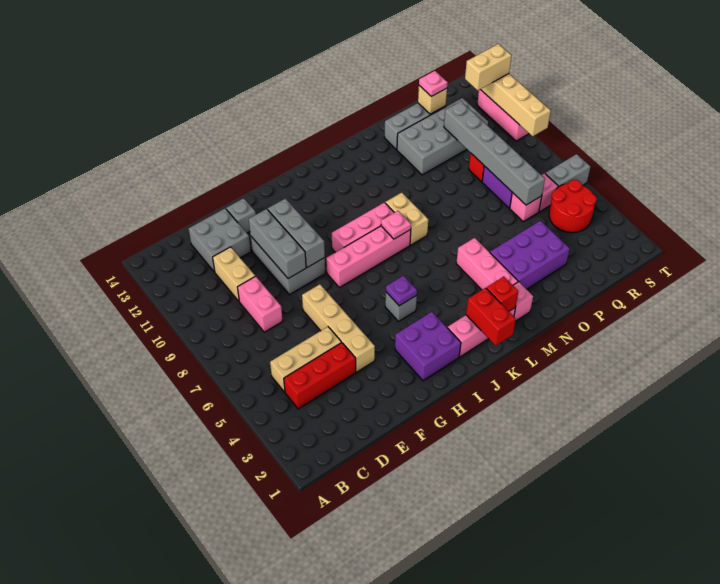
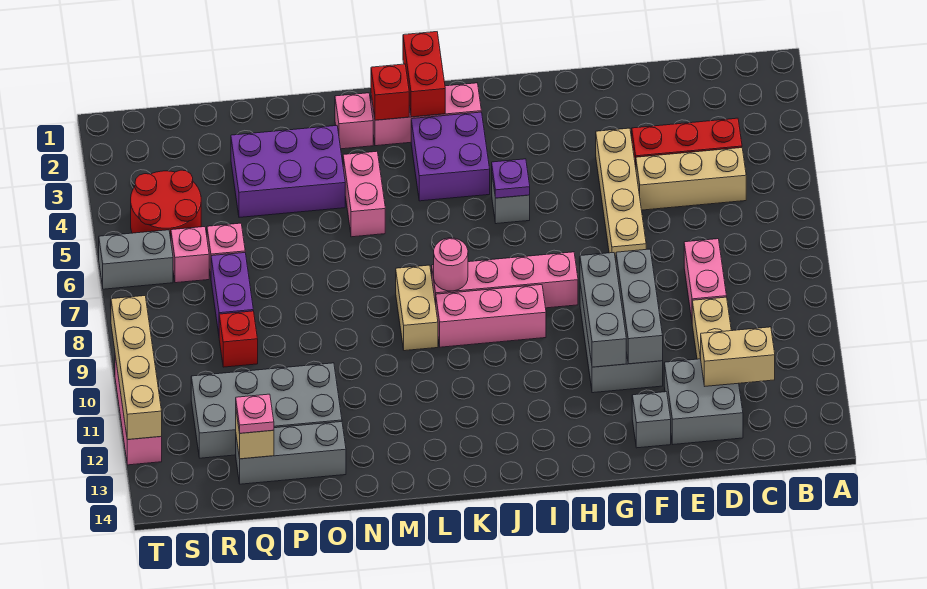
purple brick H2:I3 level 1 -> purple brick J3:K4 level 1
pink plate K8 level 2 -> pink round brick K8 level 2
pink brick M3:M5 level 1 -> pink brick M4:M5 level 1
grey brick Q6:Q11 level 2 -> none
tan brick S12:T12 level 3 -> tan brick C12:D12 level 2

